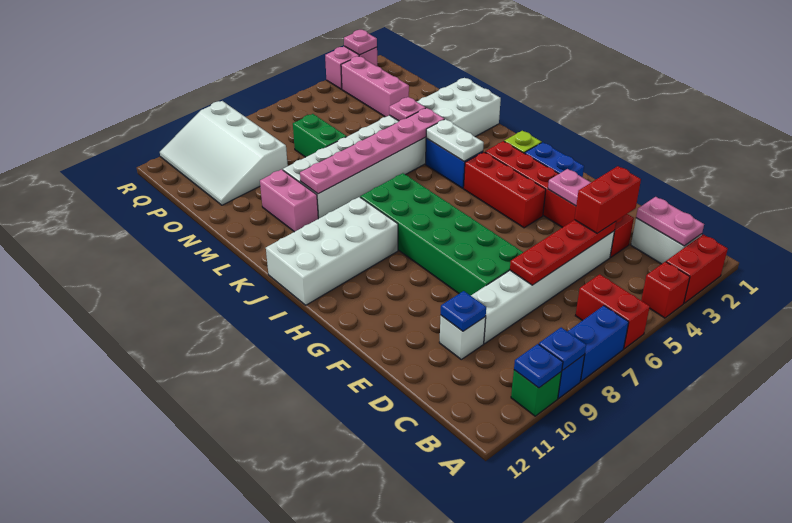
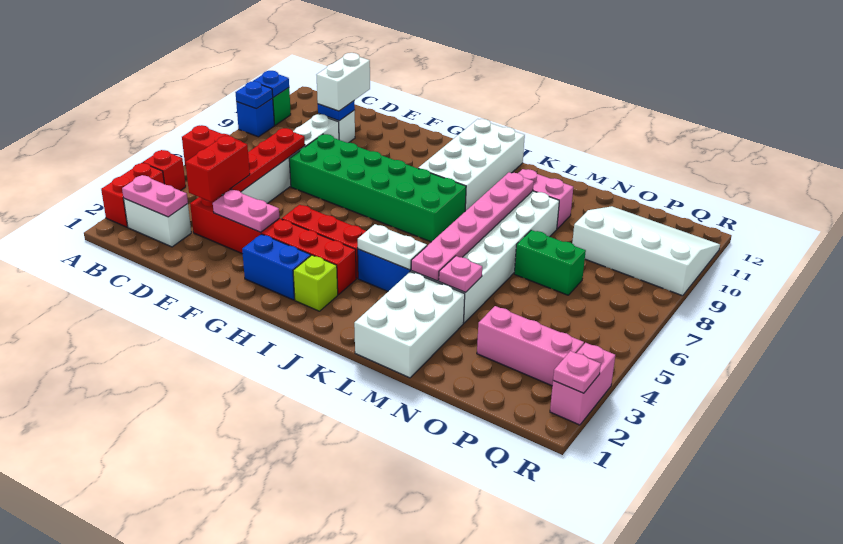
blue brick A7:A8 level 1 -> none
none -> white brick D10:D11 level 3

